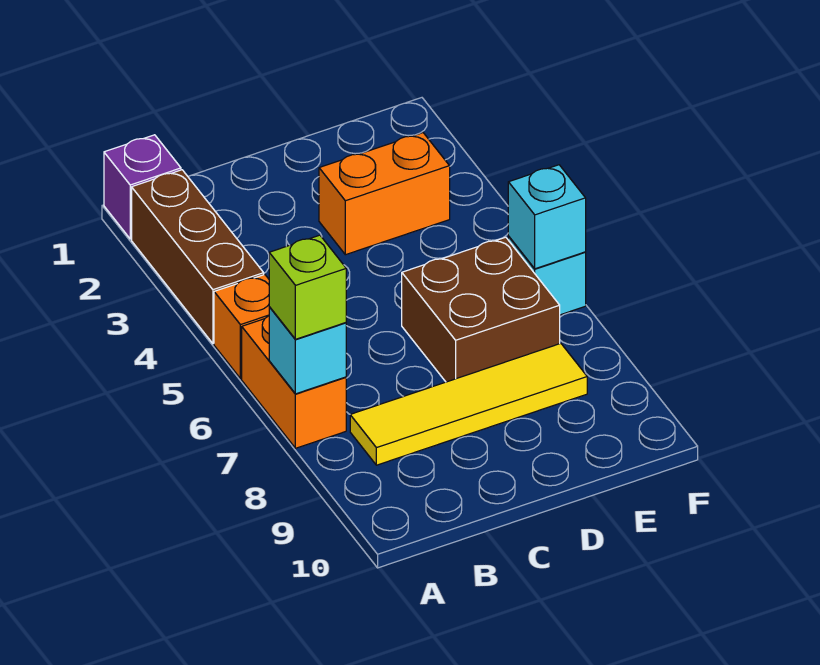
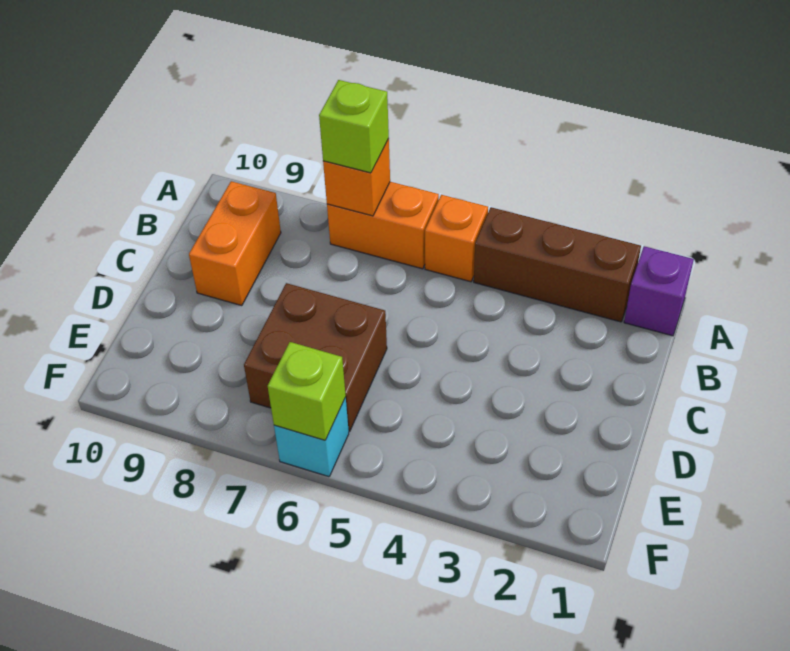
cyan brick A7 level 2 -> orange brick A7 level 2
yellow tile B8:E8 level 1 -> none
orange brick D3:E3 level 1 -> orange brick B9:C9 level 1
cyan brick F6 level 2 -> lime brick F6 level 2

